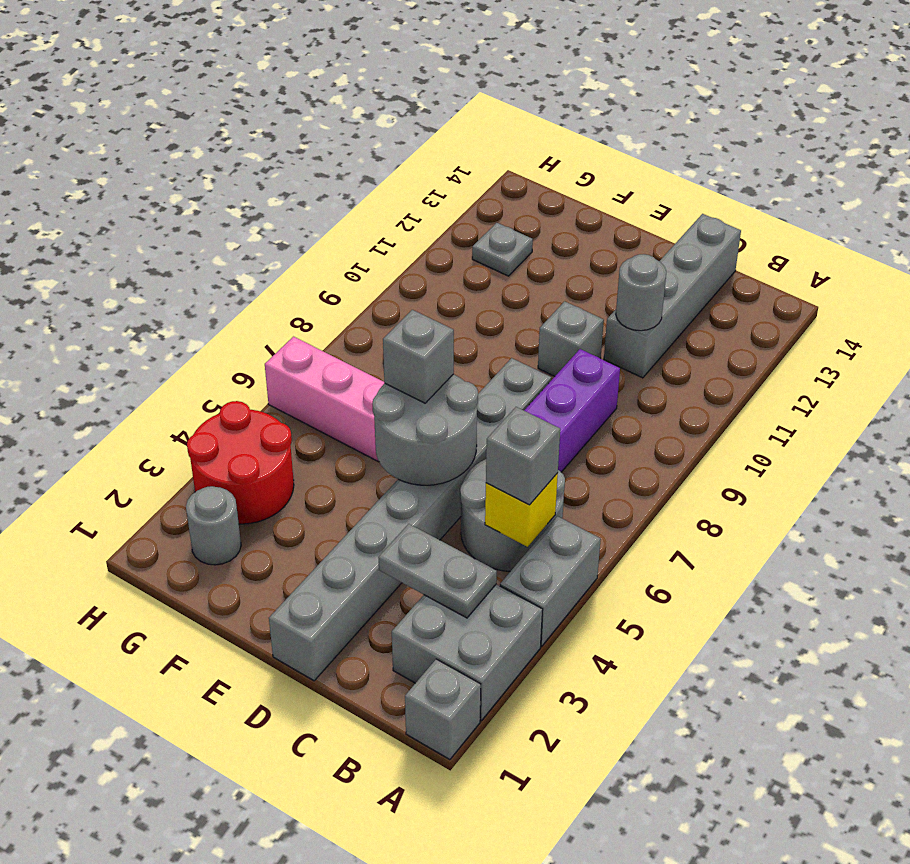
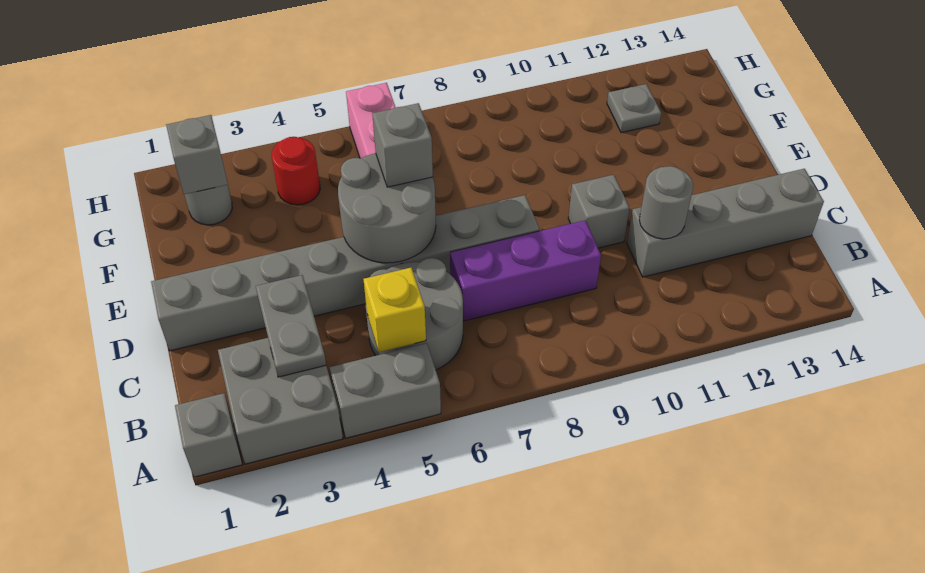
grey brick B5 level 3 -> grey brick G2 level 2
red round brick G3:H4 level 1 -> red round brick G4 level 1

